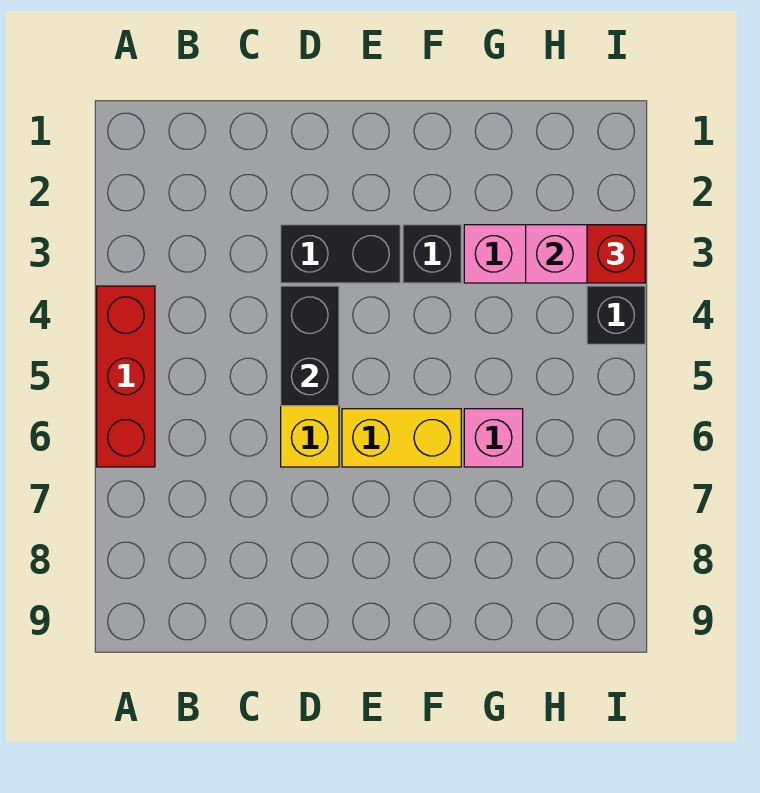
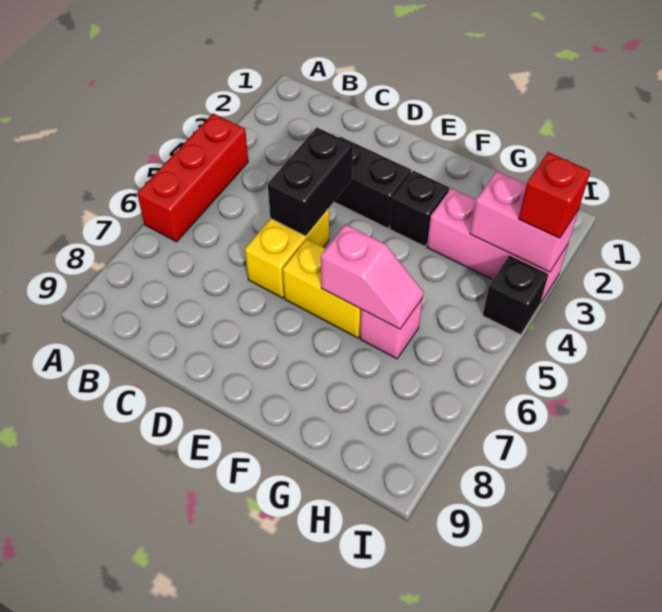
none -> pink slope F6:G6 level 2 top F

